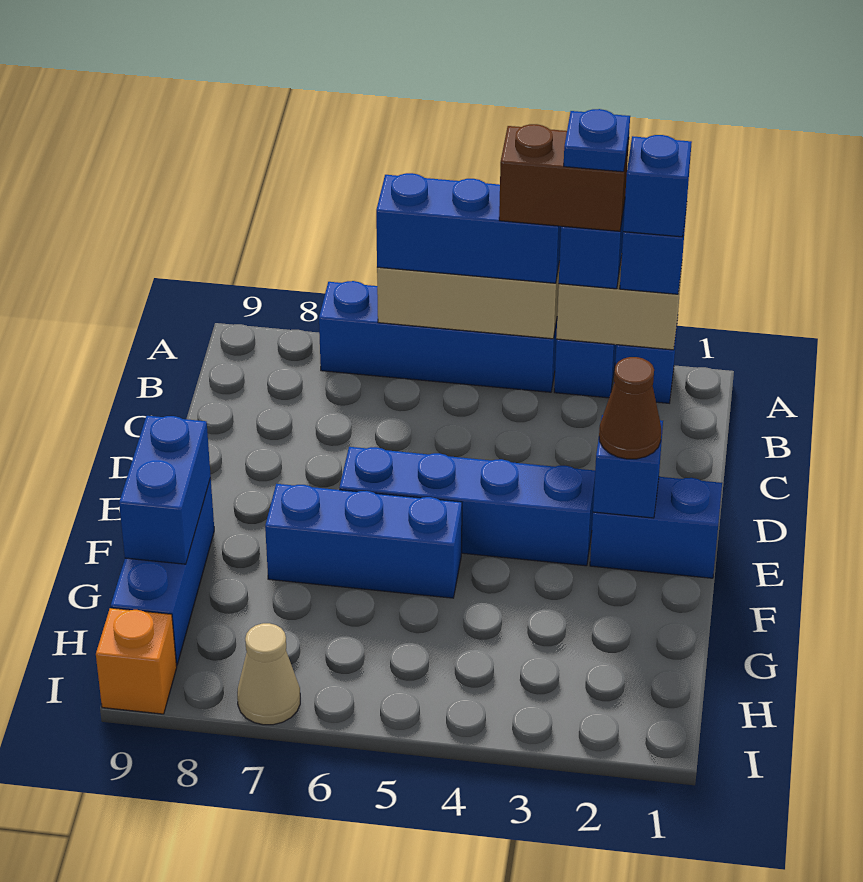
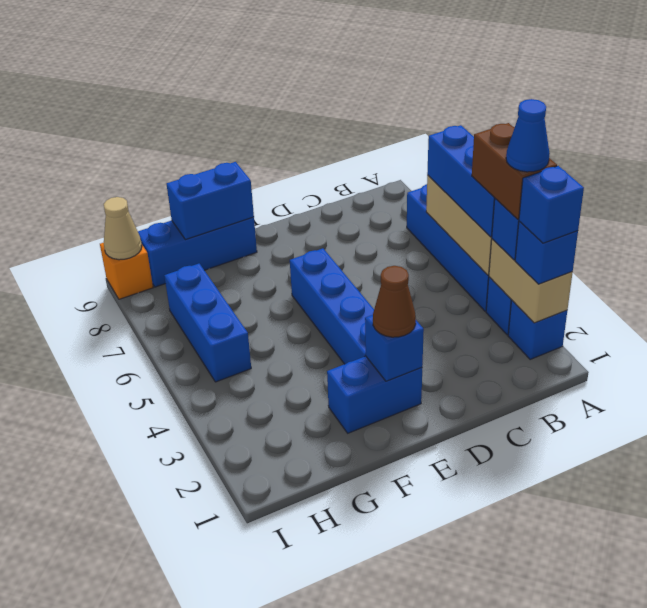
blue plate A3 level 5 -> blue cone A3 level 5
blue brick E1:E2 level 1 -> blue brick E2:F2 level 1
blue brick F5:F7 level 1 -> blue brick H5:H7 level 1
tan cone I7 level 1 -> tan cone I9 level 2

